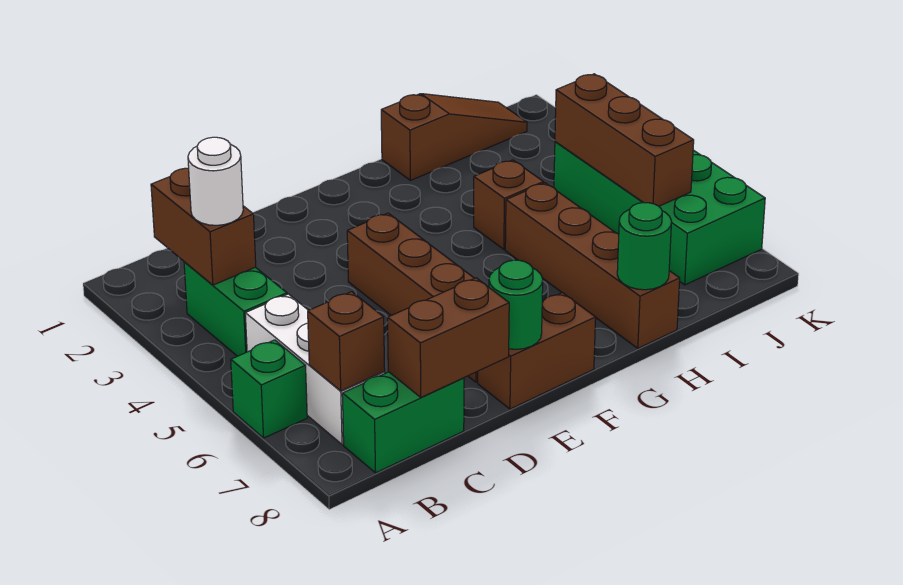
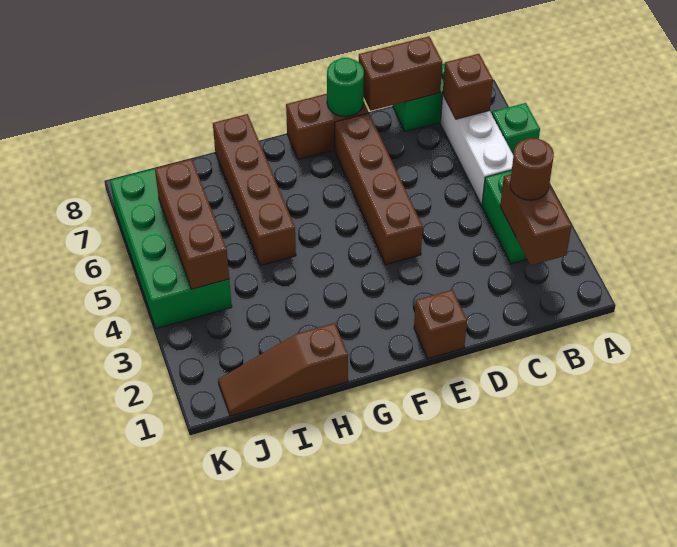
white round brick B3 level 3 -> brown round brick B3 level 3
brown brick H4 level 1 -> brown brick E1 level 1
green round brick H8 level 2 -> none

